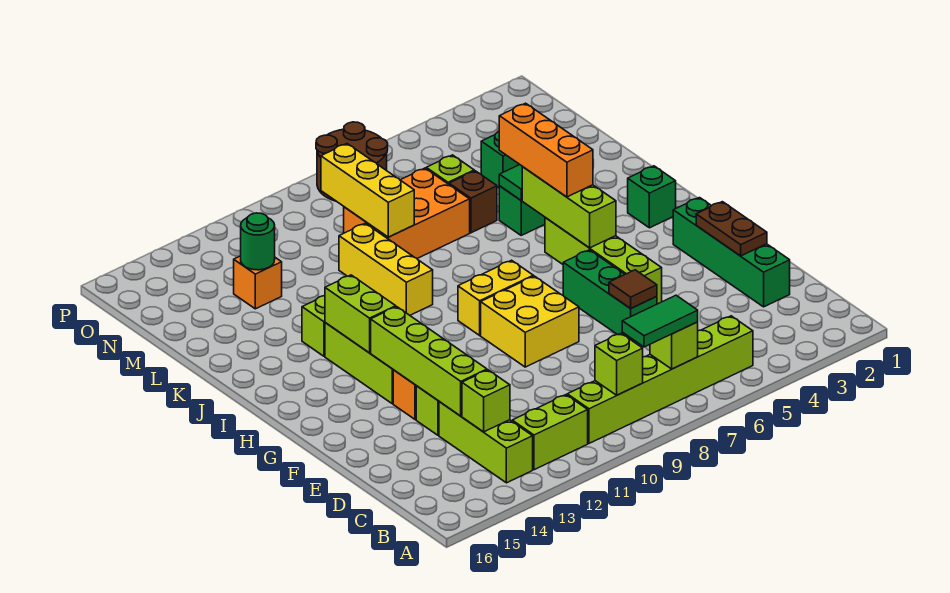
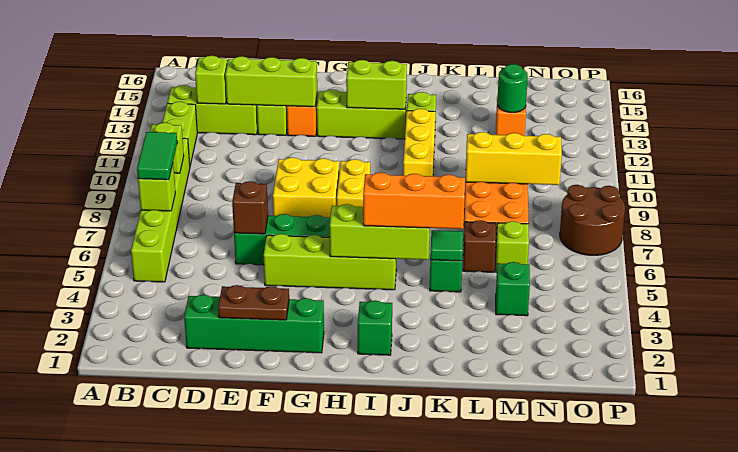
lime brick D13:G13 level 2 -> lime brick D13:F13 level 2
brown tile E6 level 2 -> brown brick E6 level 2
yellow brick J10:L10 level 1 -> yellow brick J10:J12 level 1

